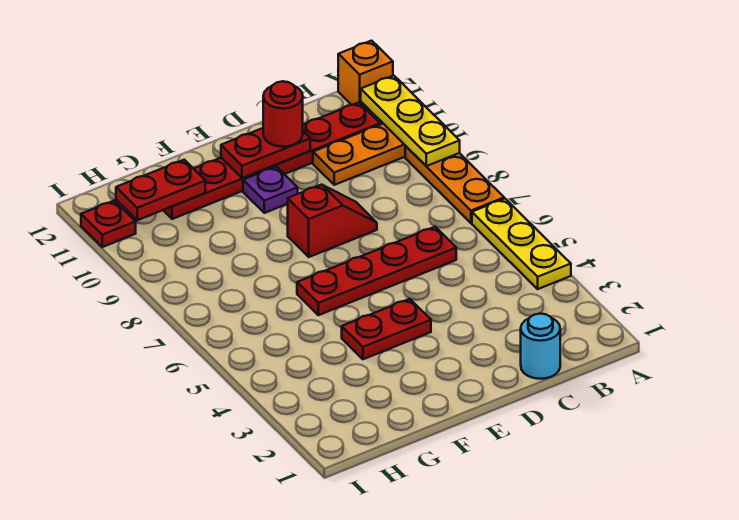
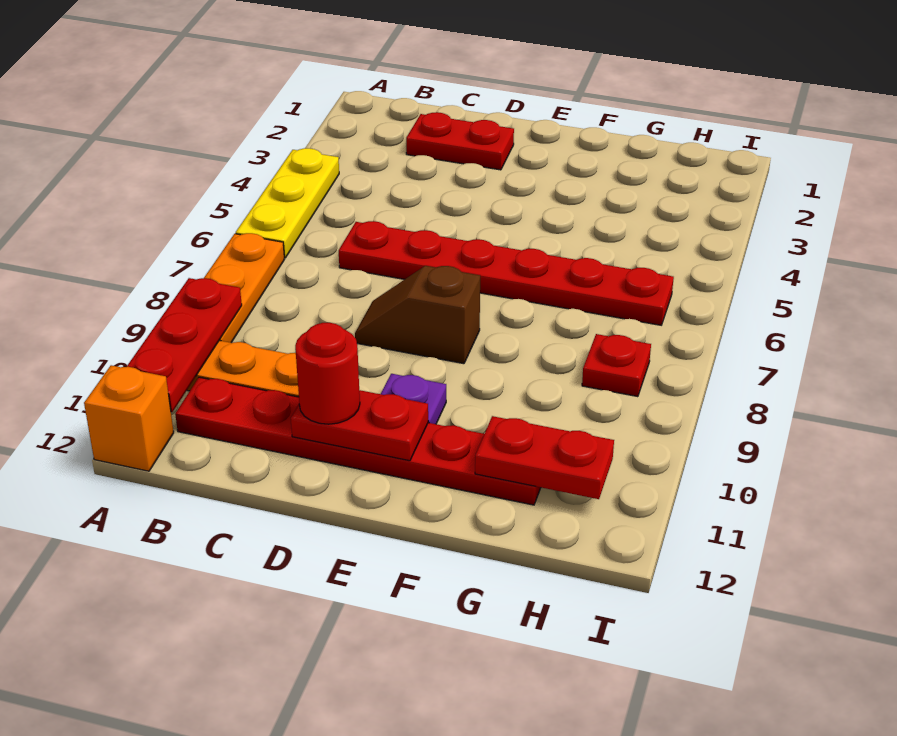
yellow plate A9:A11 level 2 -> red plate A9:A11 level 2
cyan round brick C1 level 1 -> none
red plate C6:F6 level 1 -> red plate C6:H6 level 1
red slope D8:E8 level 1 top E -> brown slope D8:E8 level 1 top E
red plate E4:F4 level 1 -> red plate C2:D2 level 1
red plate I11 level 1 -> red plate H8 level 1

